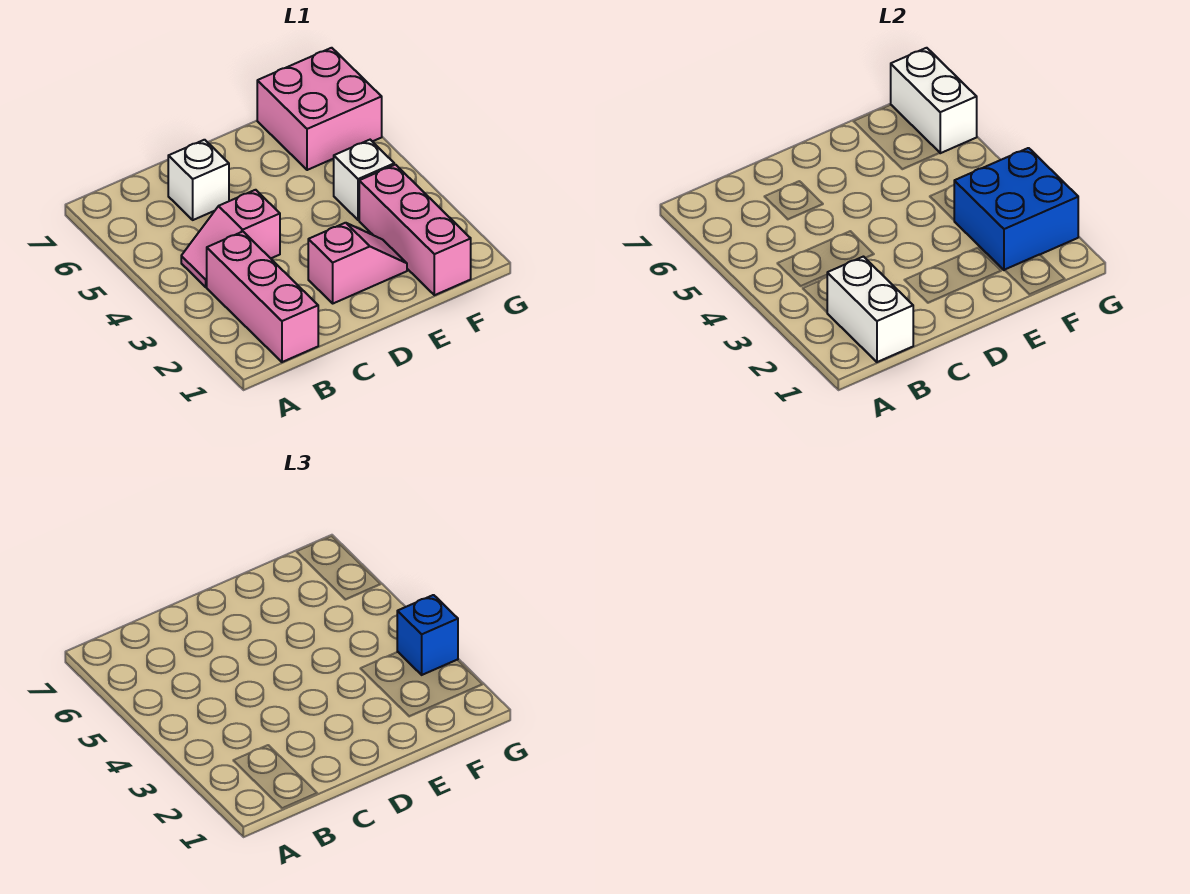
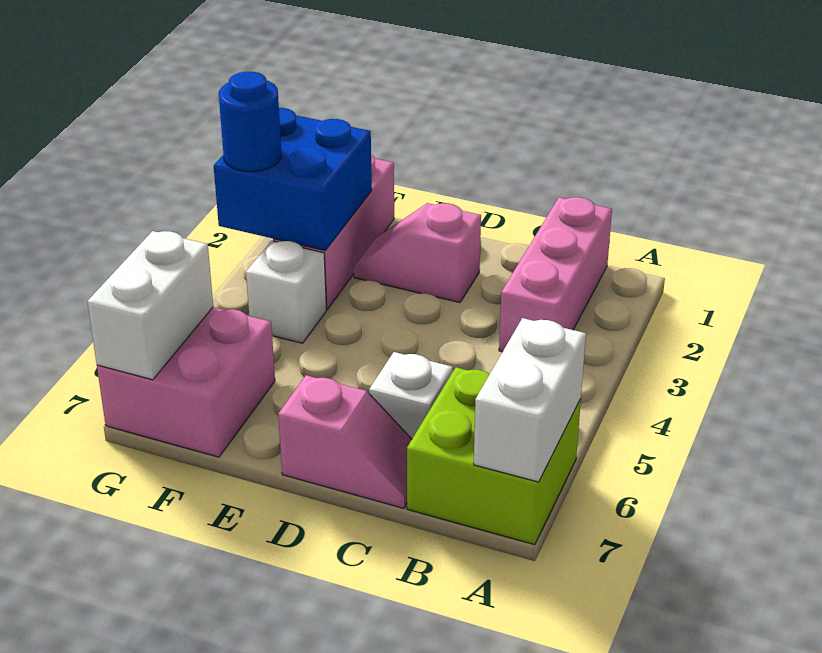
none -> lime brick A6:B7 level 1
white brick B1:B2 level 2 -> white brick A6:A7 level 2
pink slope B4:C4 level 1 top C -> pink slope C7:D7 level 1 top D
blue brick G3 level 3 -> blue round brick G3 level 3

